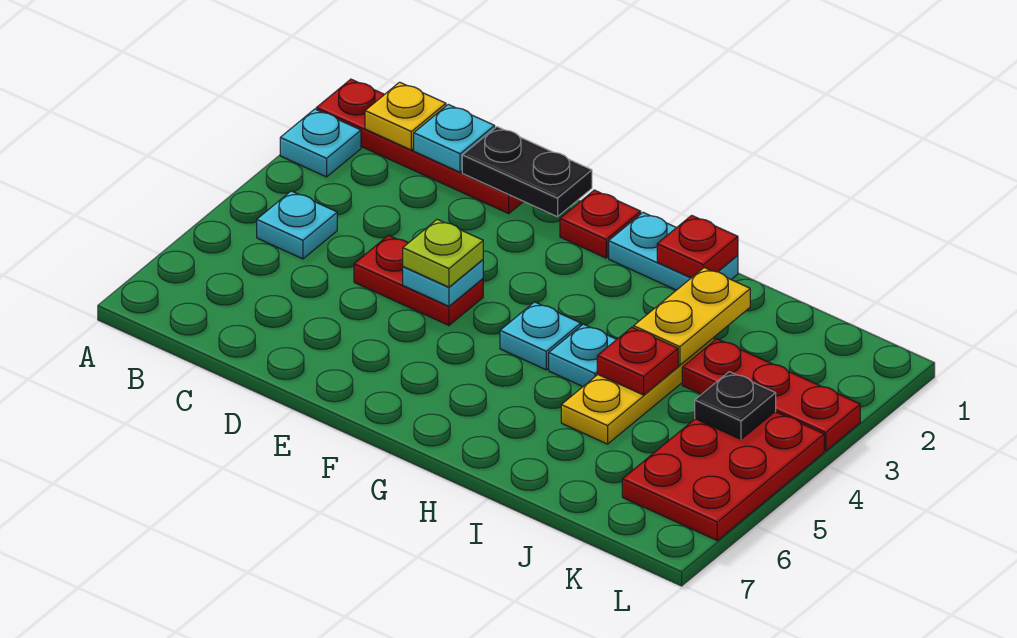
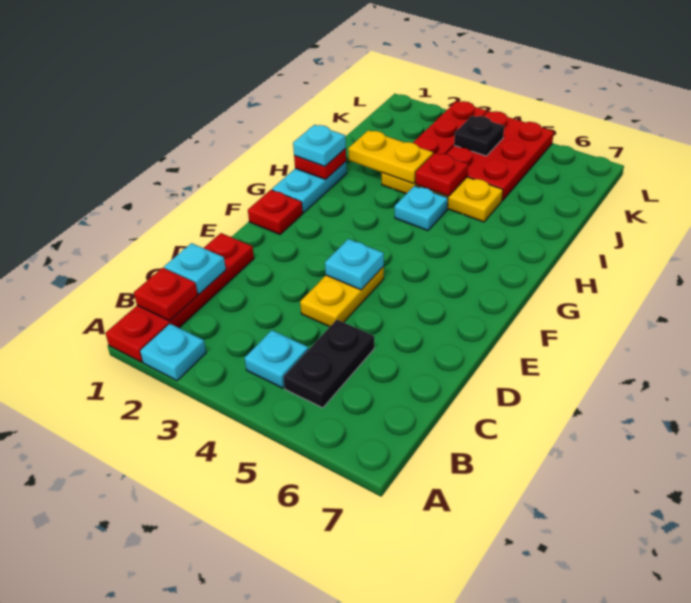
yellow plate B1 level 2 -> red plate B1 level 2
black plate D1:E1 level 2 -> black plate B5:C5 level 1
red plate D4:E4 level 1 -> yellow plate D4:E4 level 1
lime plate E4 level 3 -> none
cyan plate G4 level 1 -> cyan plate H1 level 3
red plate K4:L6 level 1 -> red plate J4:L5 level 1

